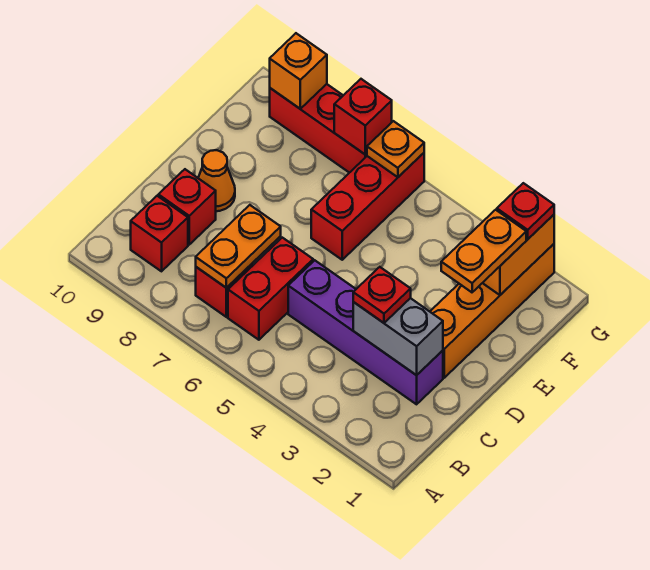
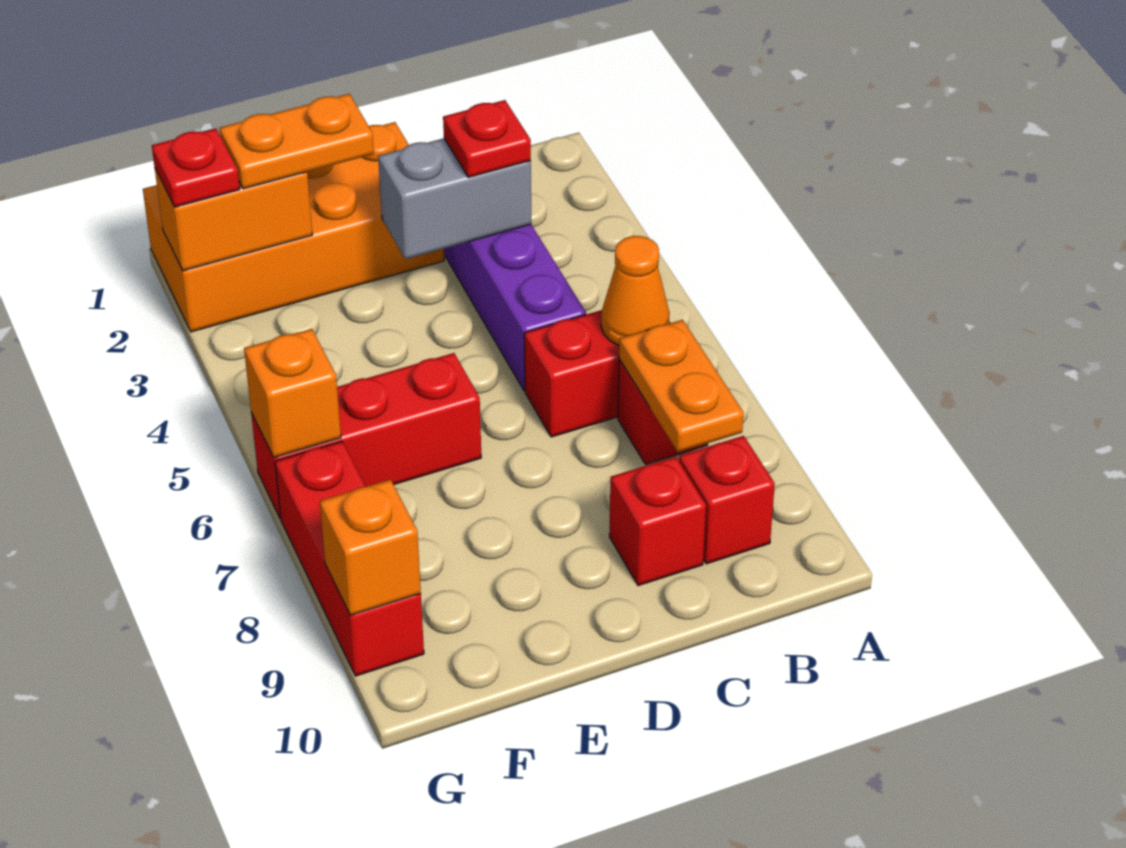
orange plate B7:C7 level 2 -> orange plate B7:B8 level 2
grey brick C2:C3 level 2 -> grey brick C3:D3 level 2
orange brick D2:G2 level 1 -> orange brick D1:G2 level 1
orange cone D9 level 1 -> orange cone B6 level 2
orange plate G6 level 2 -> orange brick G6 level 2
red brick G7 level 2 -> none

